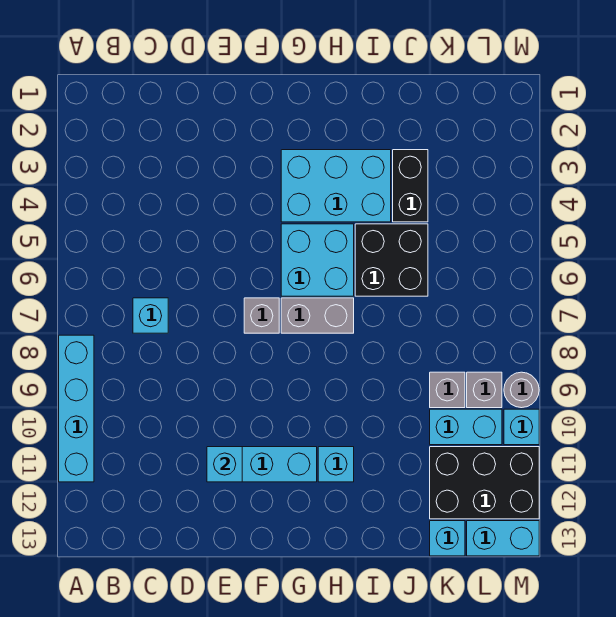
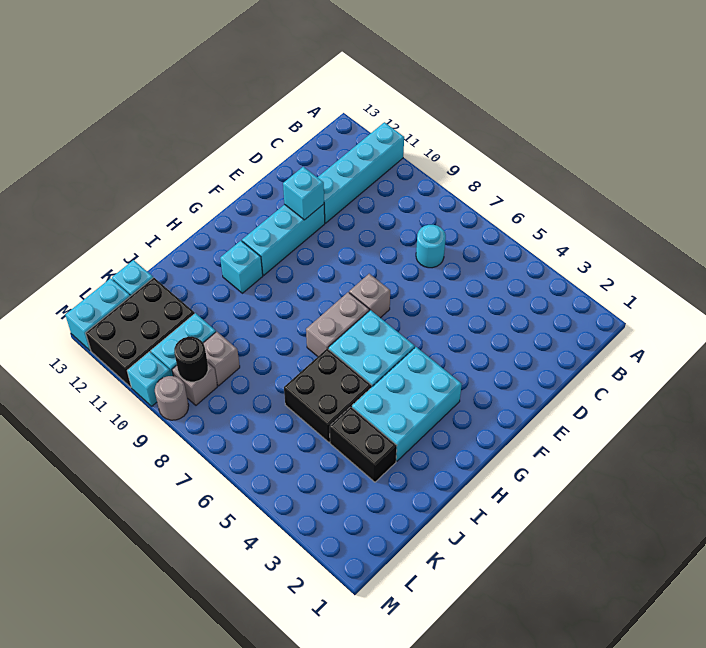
cyan brick A8:A11 level 1 -> cyan brick A11:D11 level 1
cyan brick C7 level 1 -> cyan round brick C7 level 1
none -> black round brick L9 level 2

